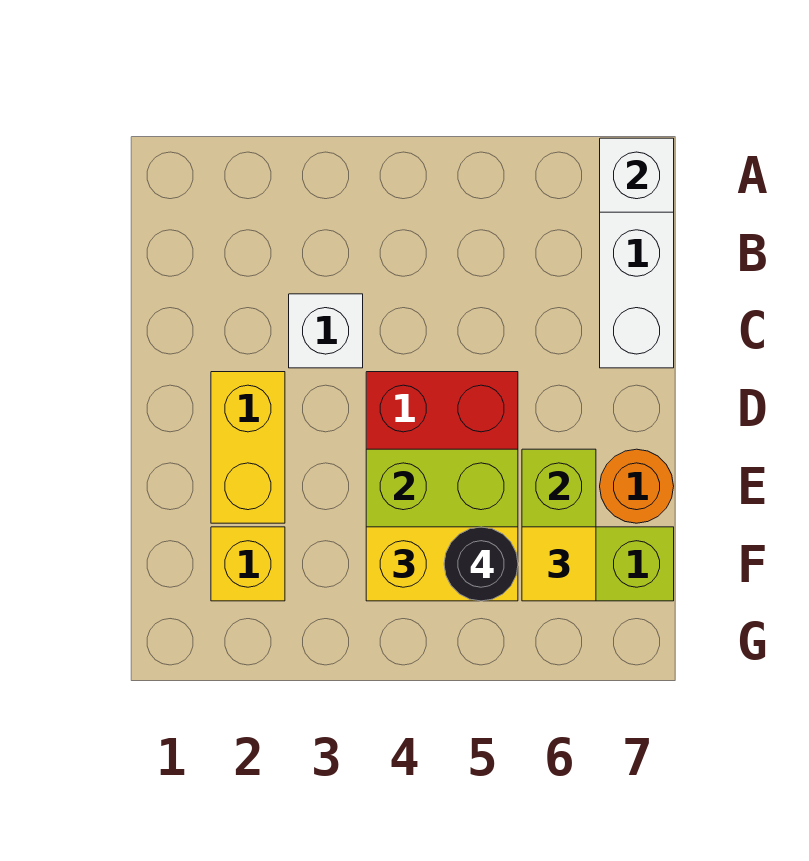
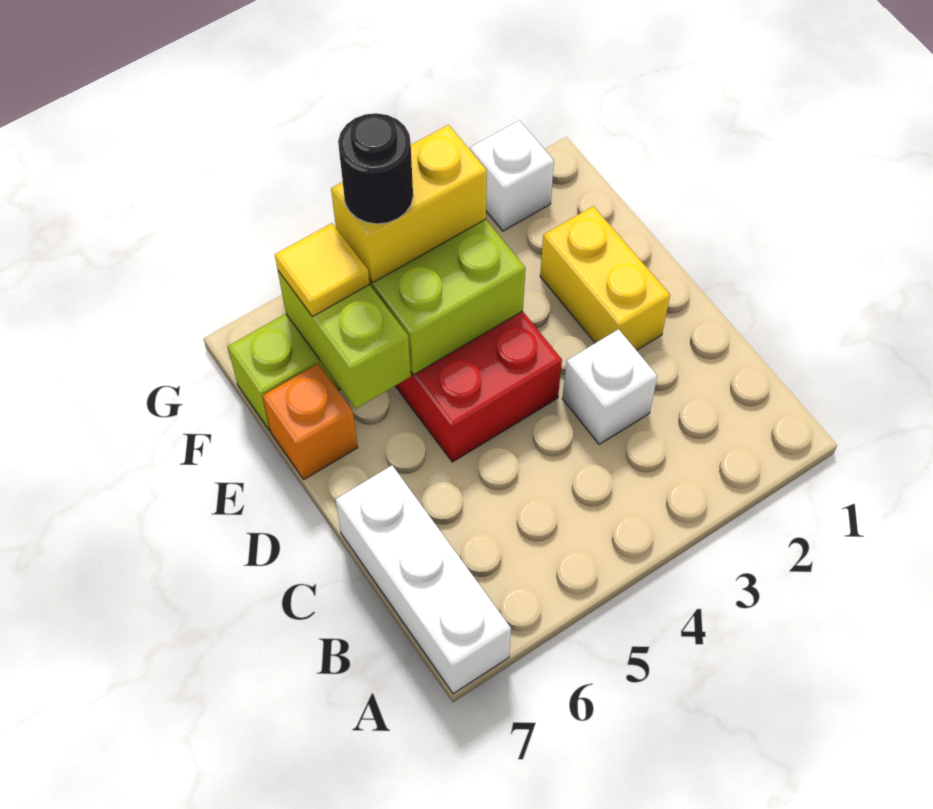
white brick A7 level 2 -> white brick G2 level 1
orange round brick E7 level 1 -> orange brick E7 level 1
yellow brick F2 level 1 -> none

